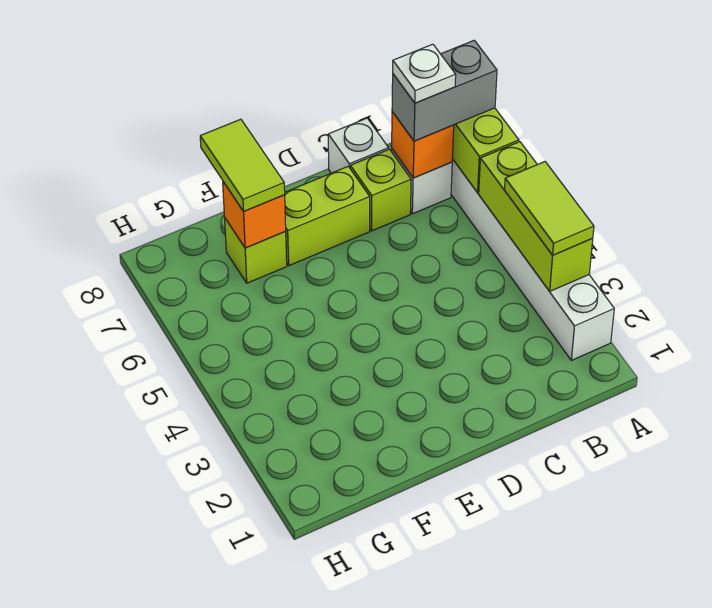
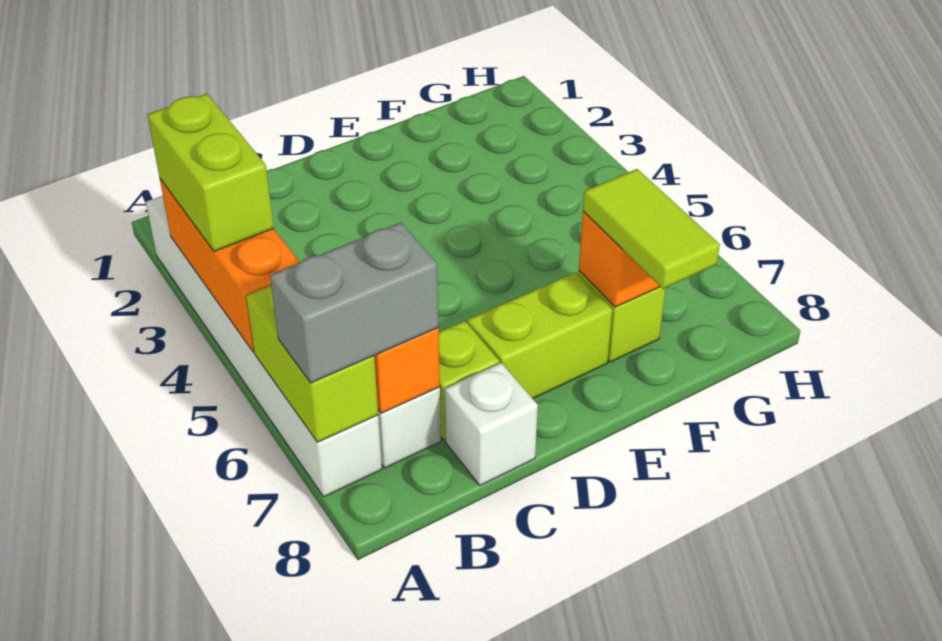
lime brick A3:A5 level 2 -> orange brick A3:A5 level 2
lime tile A3:A4 level 3 -> lime brick A3:A4 level 3
white plate B7 level 4 -> none

